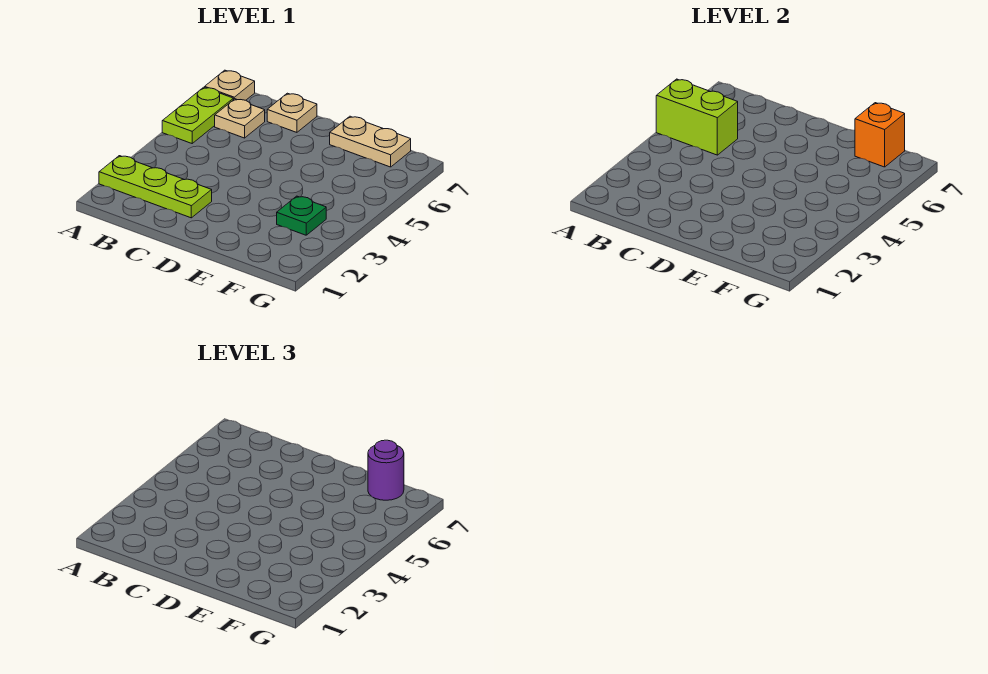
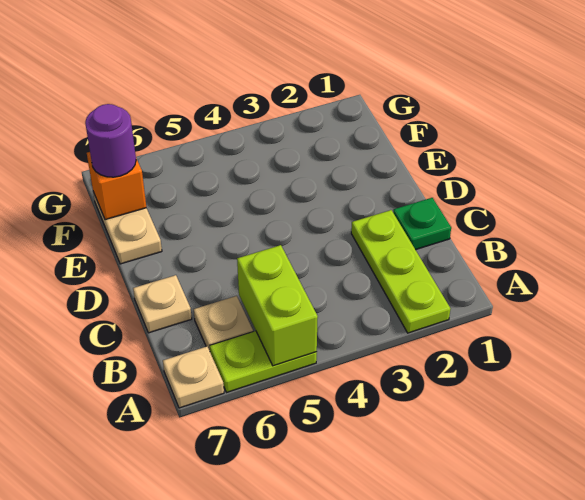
green plate F3 level 1 -> green plate C1 level 1

